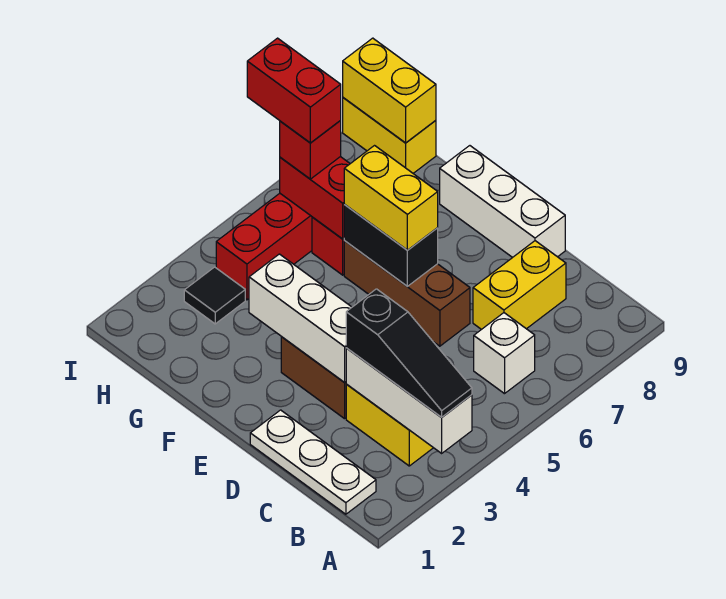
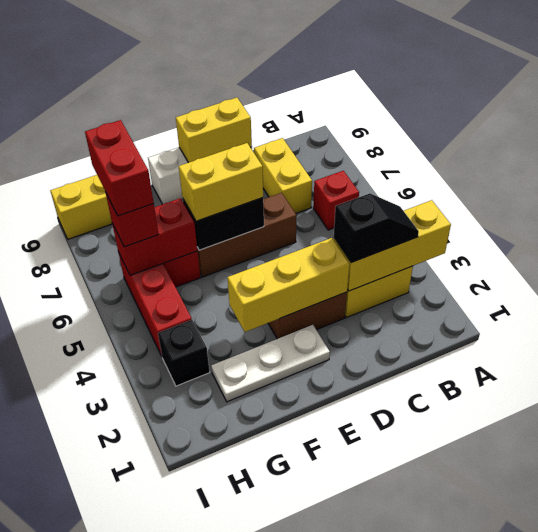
white brick A3:C3 level 2 -> yellow brick A3:C3 level 2
black slope A3:C3 level 3 top C -> black slope B3:C3 level 3 top C
white plate B1:D1 level 1 -> white plate E2:G2 level 1
white brick B6 level 1 -> red brick B6 level 1
white brick D3:F3 level 2 -> yellow brick D3:F3 level 2
black tile H3 level 1 -> black brick H3 level 1
red brick H6:I6 level 4 -> red brick H6:H7 level 4
yellow brick H9:I9 level 2 -> yellow brick D9:E9 level 2

